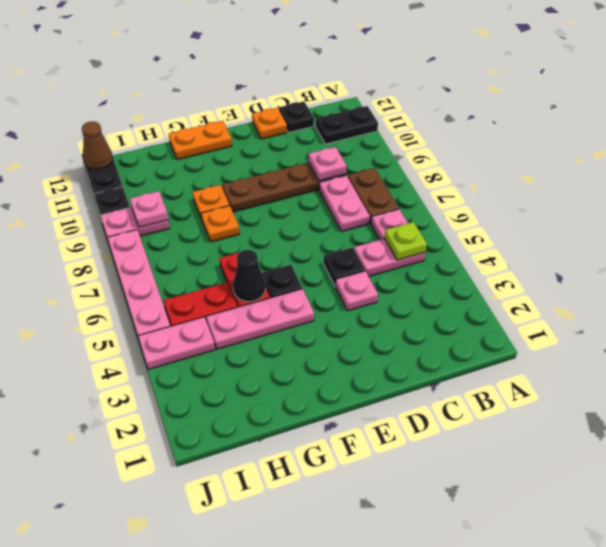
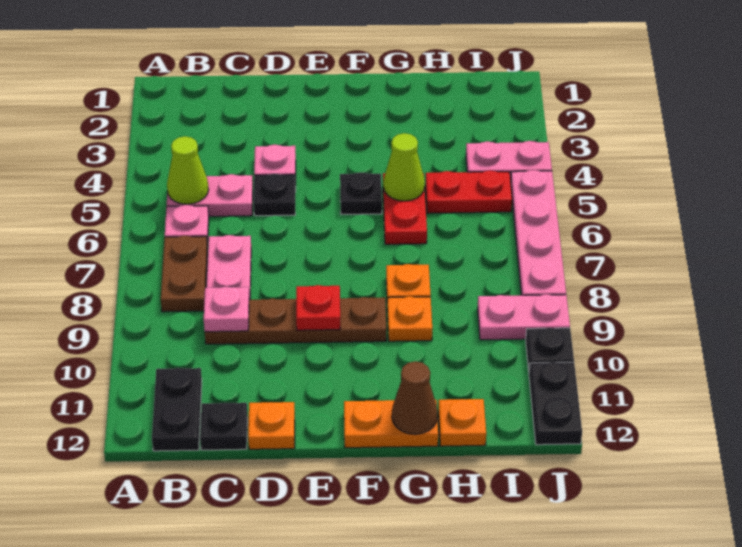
black plate A11:B11 level 1 -> black plate B11:B12 level 1
lime plate B5 level 2 -> lime cone B5 level 2
none -> red plate E9 level 2
pink plate F4:H4 level 1 -> none
black cone G5 level 2 -> lime cone G5 level 2
none -> orange plate H12 level 1
pink plate I9 level 2 -> none
brown cone J12 level 2 -> brown cone G12 level 2

